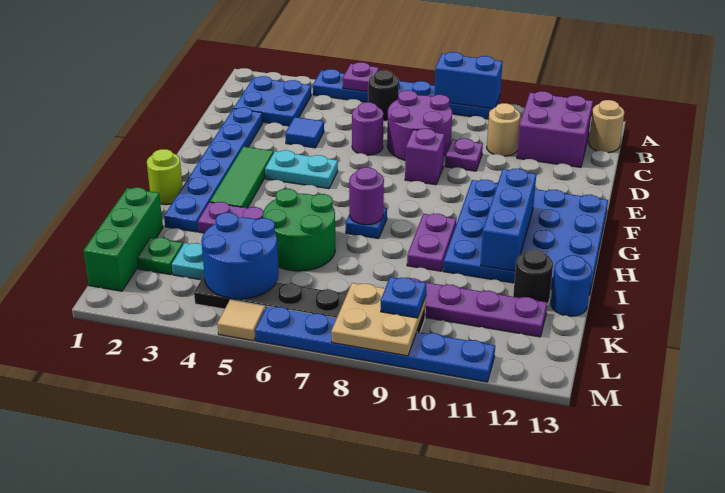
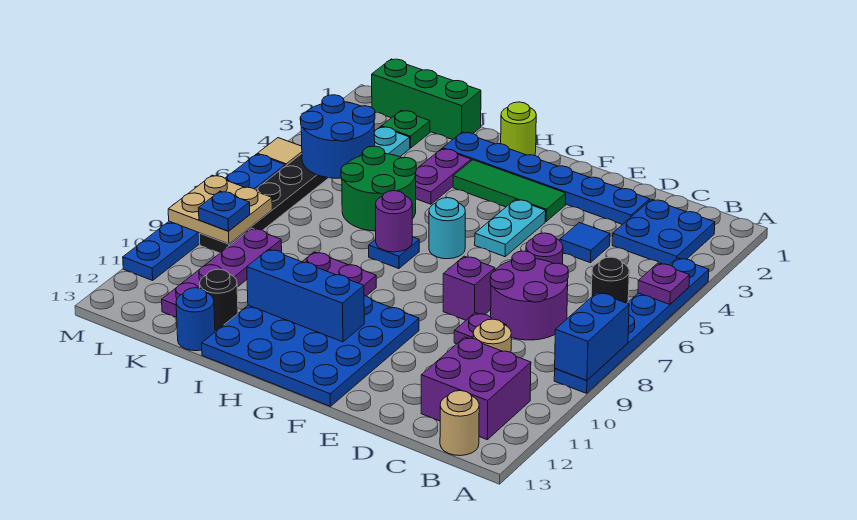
none -> cyan round brick G6 level 1

